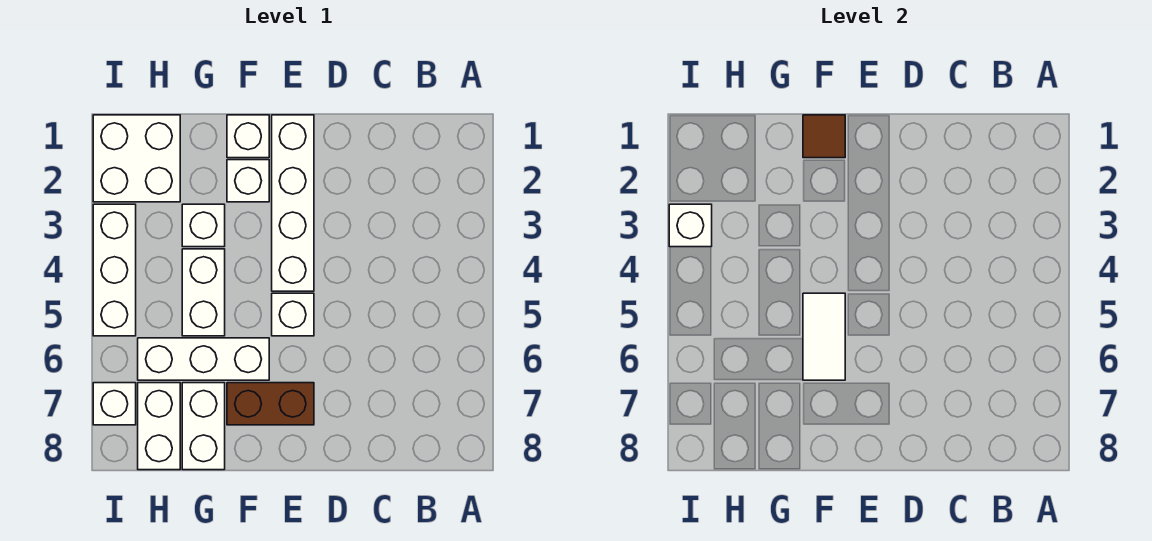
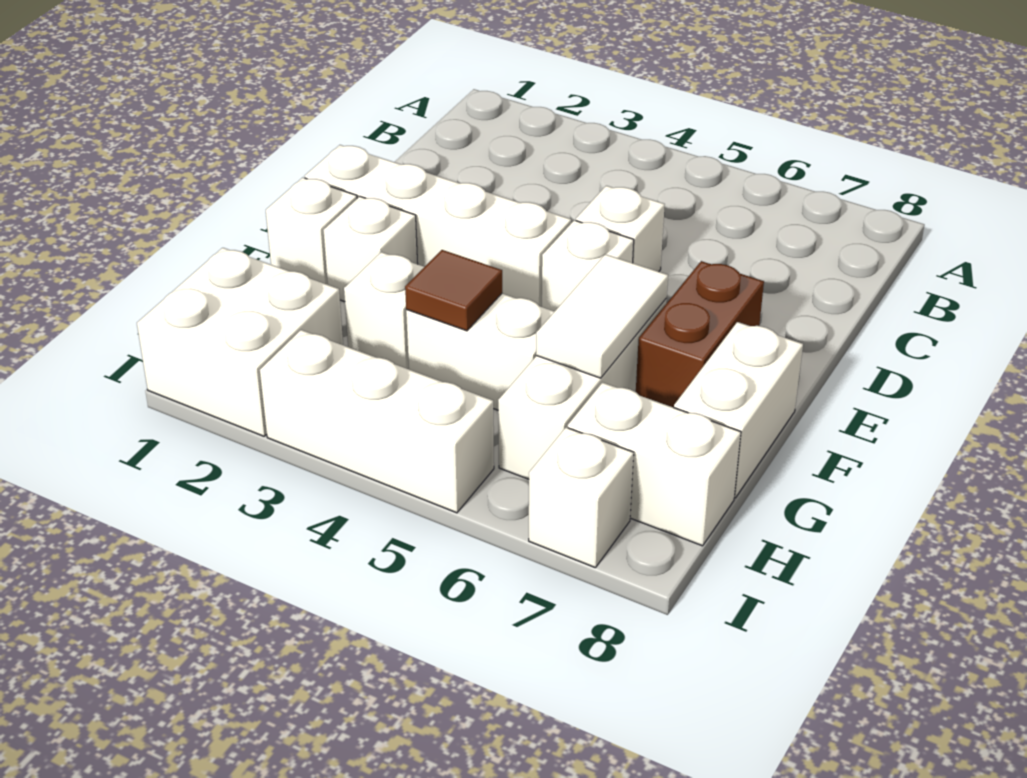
brown tile F1 level 2 -> brown tile G4 level 2
white tile F5:F6 level 2 -> white tile F6:G6 level 2
white brick G7:G8 level 1 -> white brick F8:G8 level 1
white brick I3 level 2 -> white brick D5 level 1

